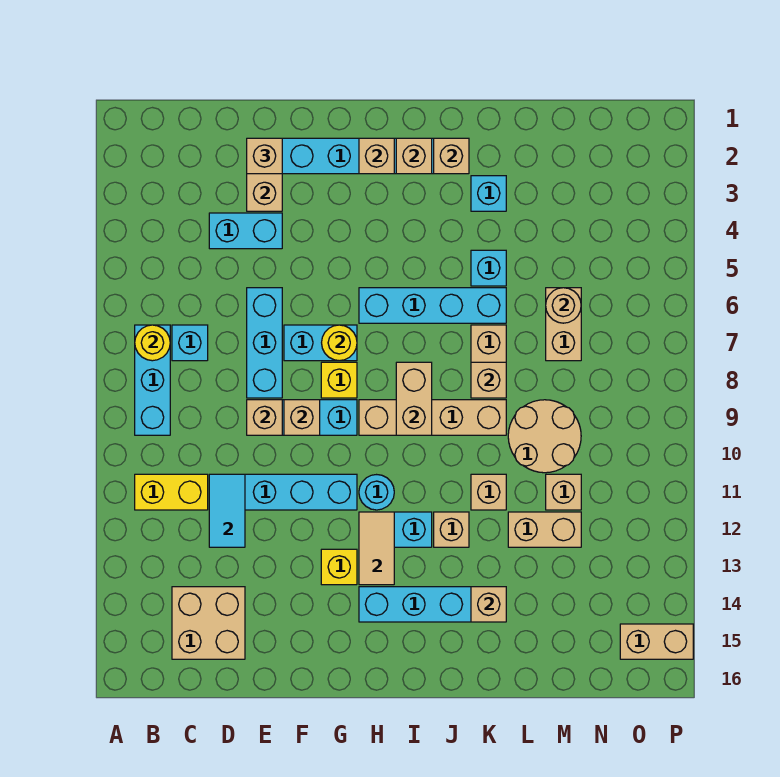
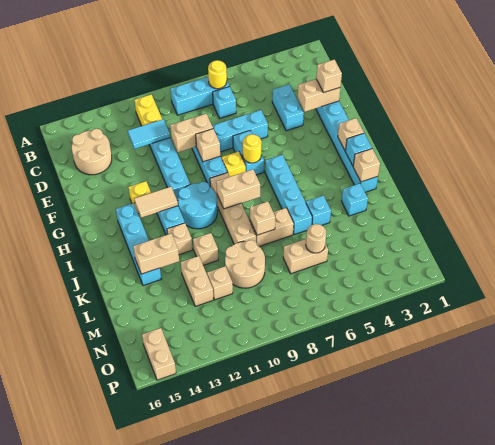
tan brick C14:D15 level 1 -> tan round brick C14:D15 level 1
tan brick E9 level 2 -> tan brick E9:E10 level 2
cyan round brick H11 level 1 -> cyan round brick H10:I11 level 1
tan brick I2 level 2 -> cyan brick I2 level 2
tan brick K14 level 2 -> tan brick K13:K14 level 2

